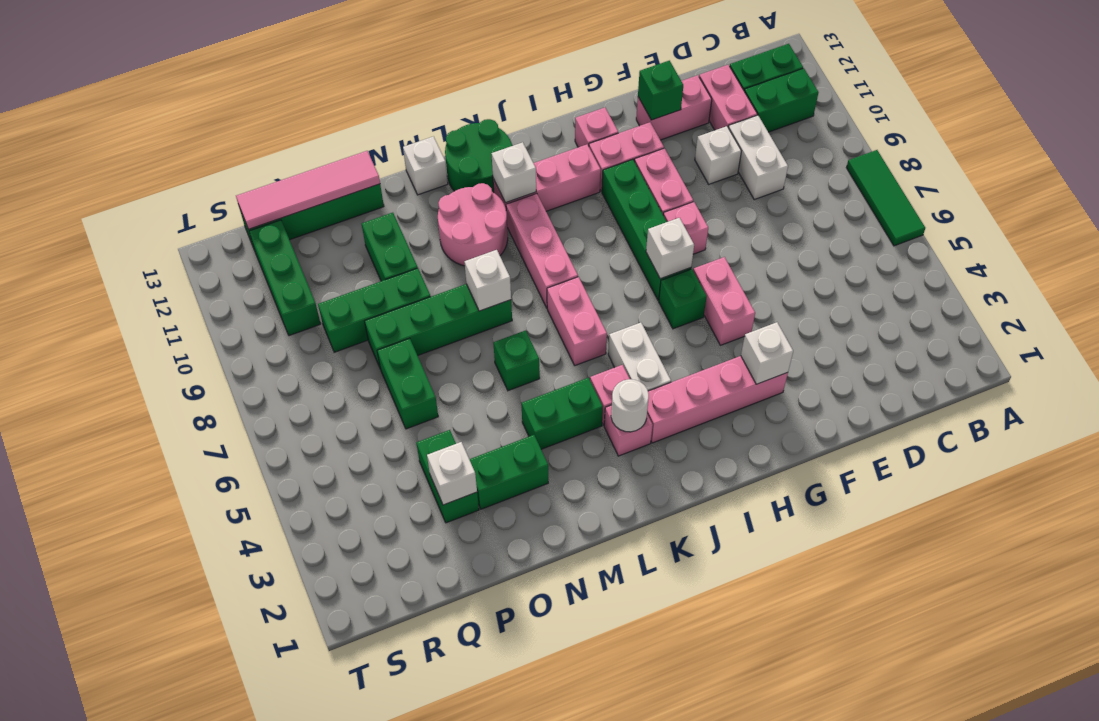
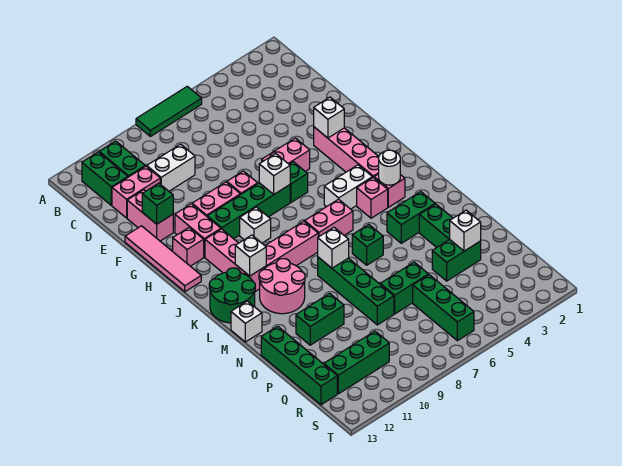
white brick E10 level 1 -> white brick I9 level 1
green brick L4:M4 level 1 -> green brick M3:M4 level 1
green brick O9:Q9 level 1 -> green brick Q6:S6 level 1
pink tile O13:R13 level 2 -> pink tile F13:I13 level 1

